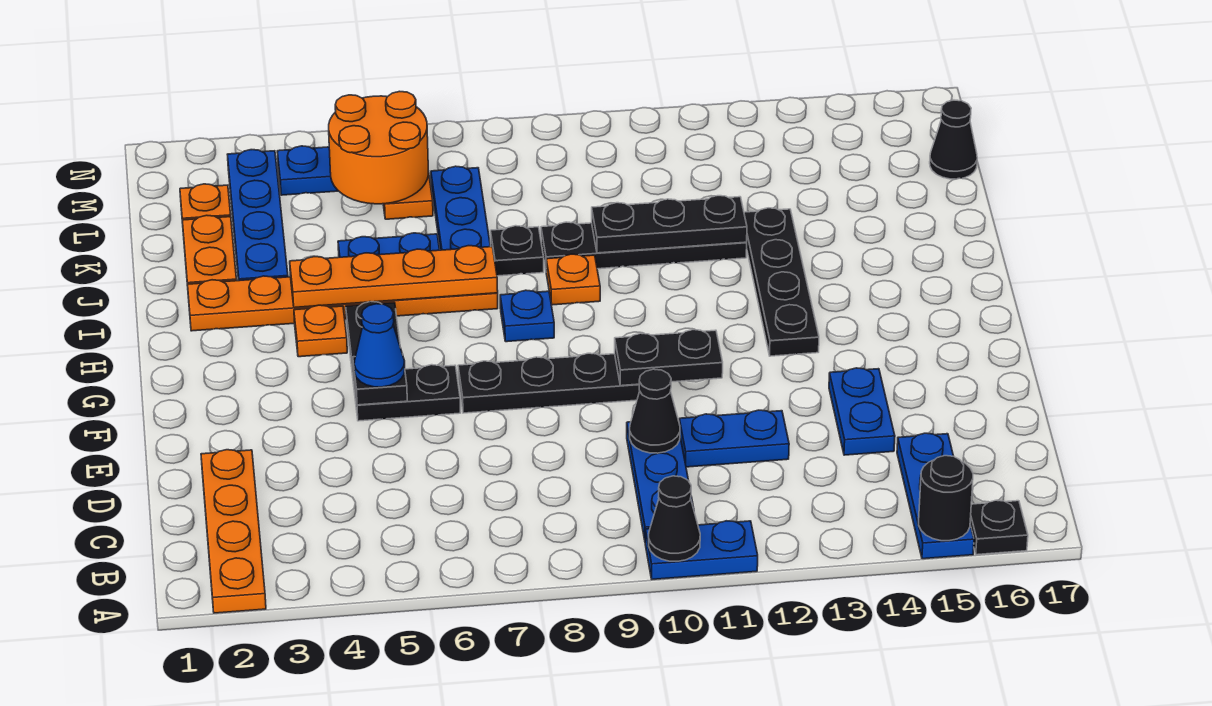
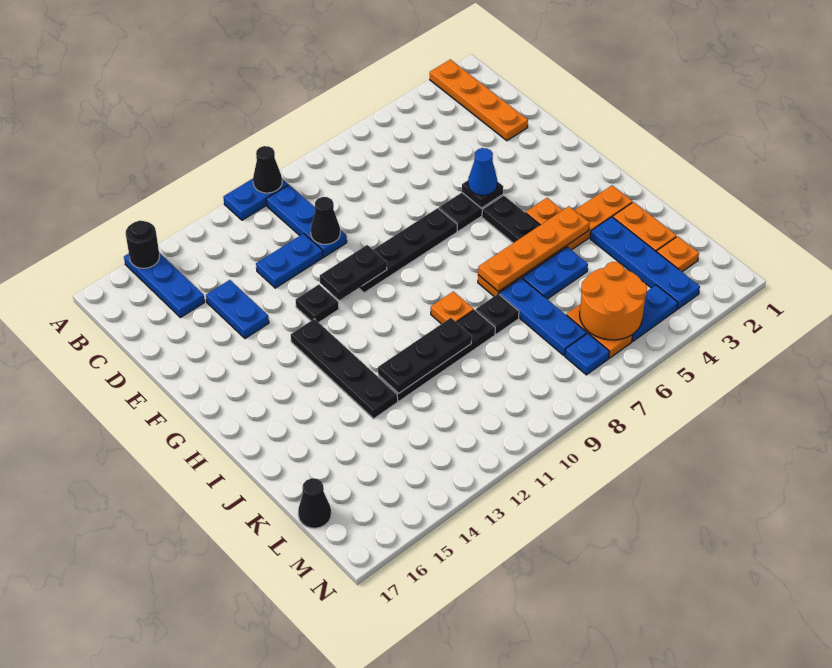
black plate A16 level 1 -> black plate F12 level 1
blue plate H8 level 1 -> blue plate M7 level 1

